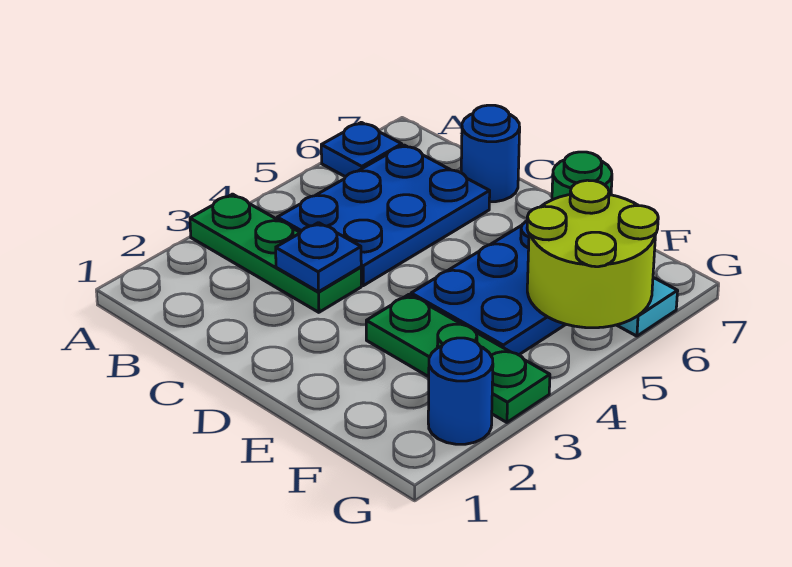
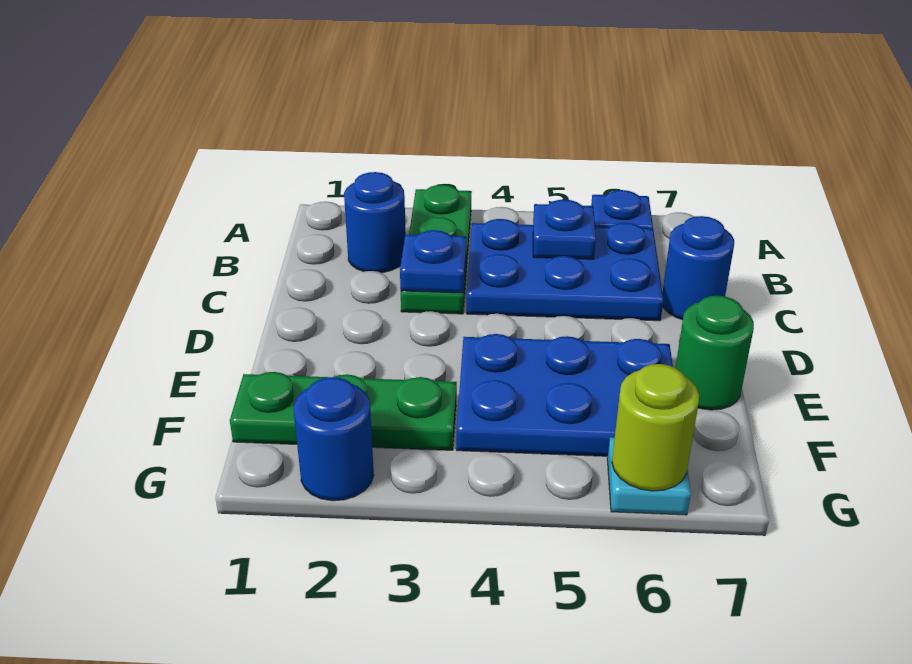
none -> blue round brick B2 level 1
none -> blue plate B5 level 2
green plate E3:G3 level 1 -> green plate F1:F3 level 1
lime round brick F5:G6 level 2 -> lime round brick G6 level 2

